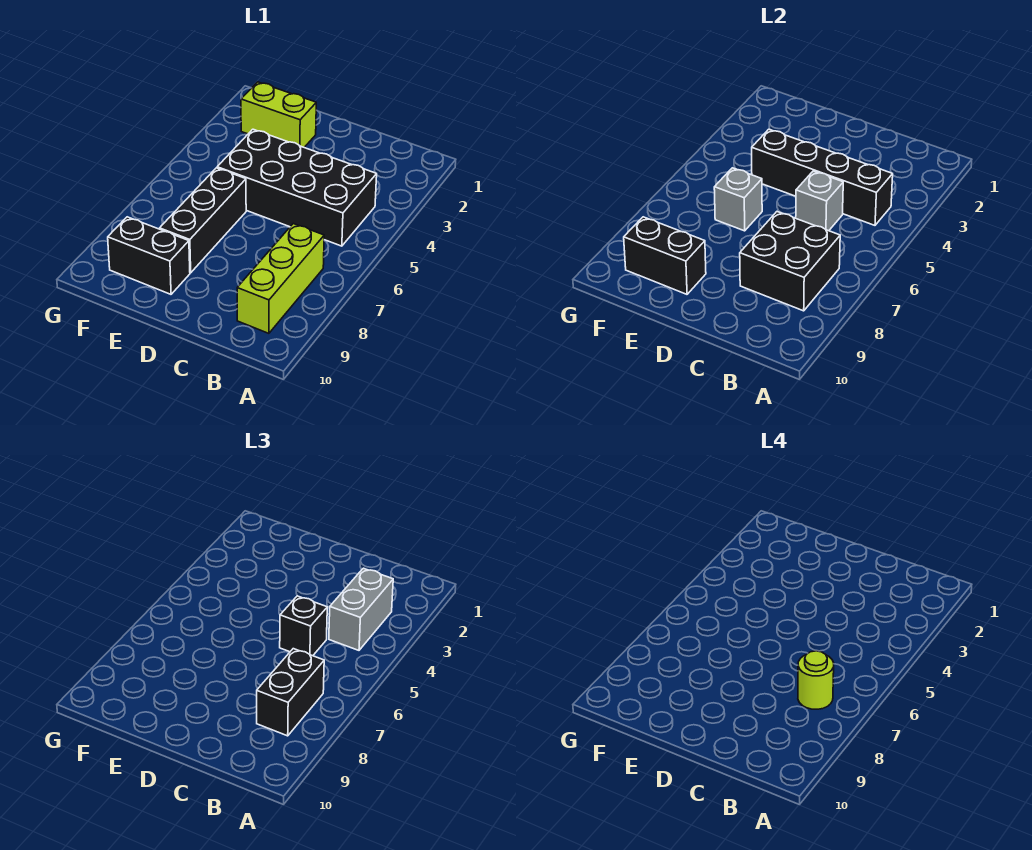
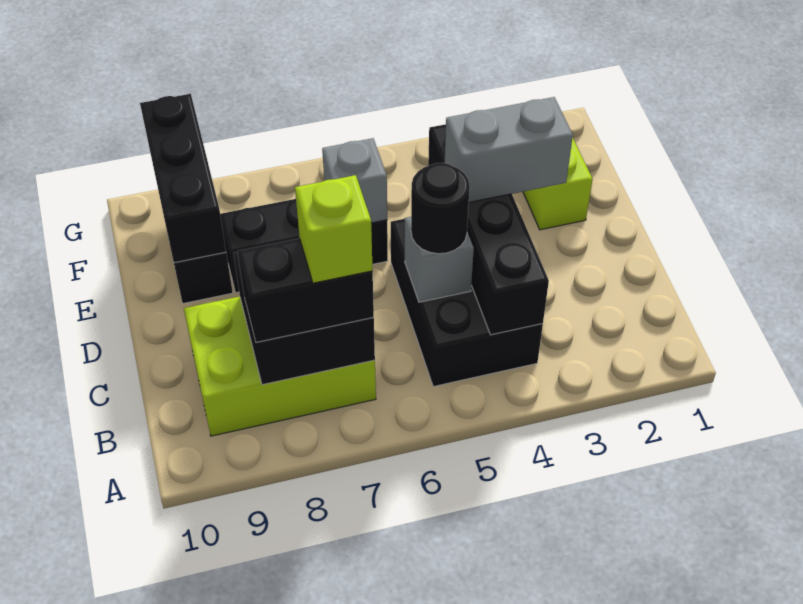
grey brick B3:B4 level 3 -> grey brick D3:D4 level 3
black brick B4:E5 level 1 -> black brick B4:D5 level 1
lime brick B7:B9 level 1 -> lime brick B7:C9 level 1
lime round brick B7 level 4 -> lime brick B7 level 4
black brick C5 level 3 -> black round brick C5 level 3
black brick E9:F9 level 2 -> black brick E9:G9 level 2

